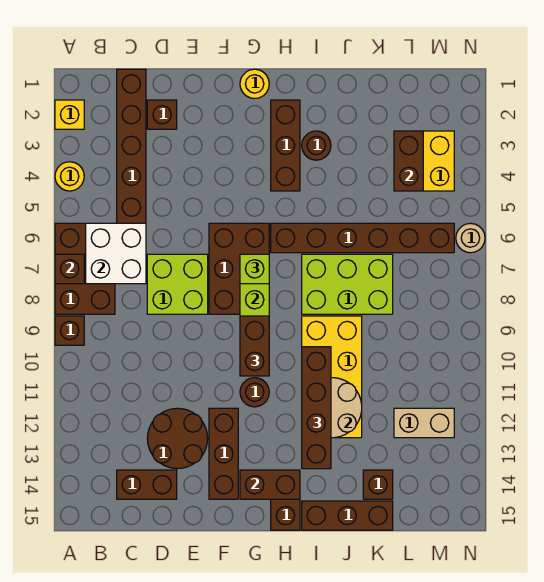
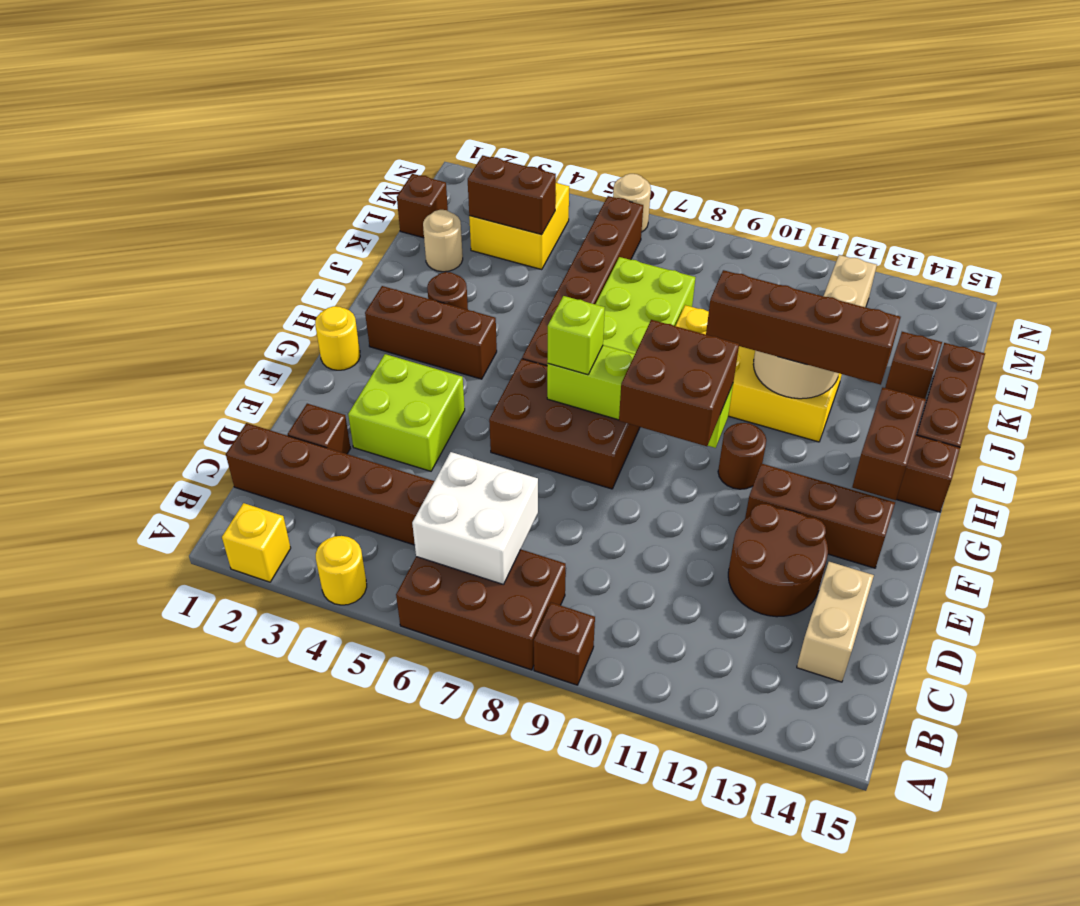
brown brick A7 level 2 -> brown brick L1 level 1
brown brick C14:D14 level 1 -> tan brick C14:D14 level 1
lime brick D7:E8 level 1 -> lime brick E3:F4 level 1
brown brick G9:G10 level 3 -> brown brick F9:G10 level 3
none -> tan round brick K2 level 1

